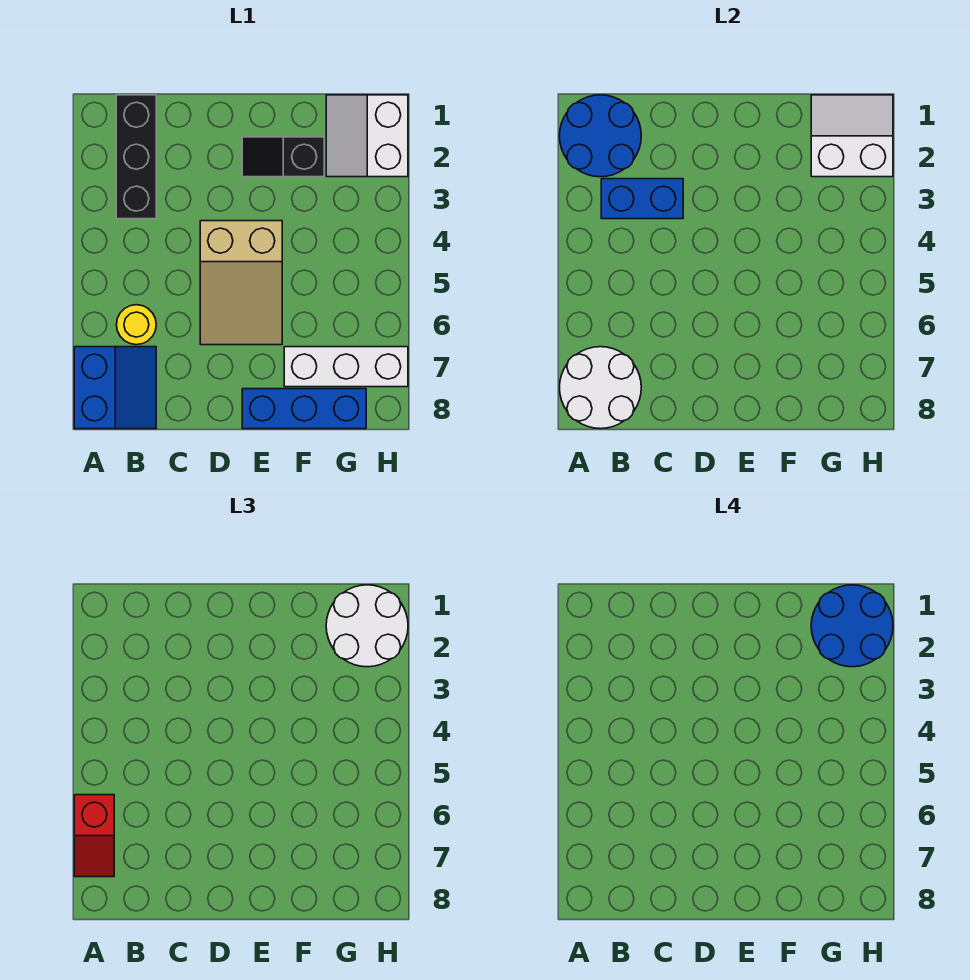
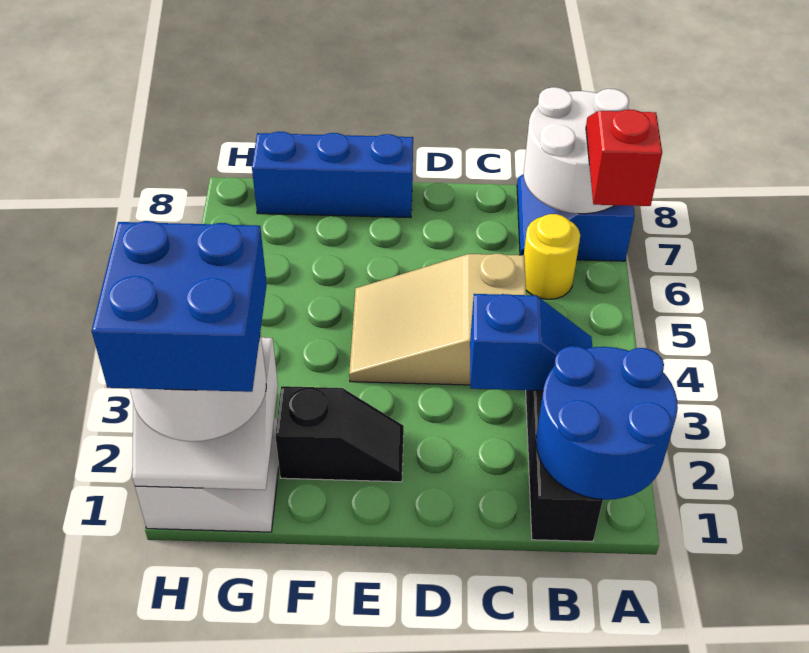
blue brick B3:C3 level 2 -> blue slope B3:C3 level 2 top C
tan slope D4:E6 level 1 top 4 -> tan slope C4:E5 level 1 top C
white brick F7:H7 level 1 -> none
blue round brick G1:H2 level 4 -> blue brick G1:H2 level 4

